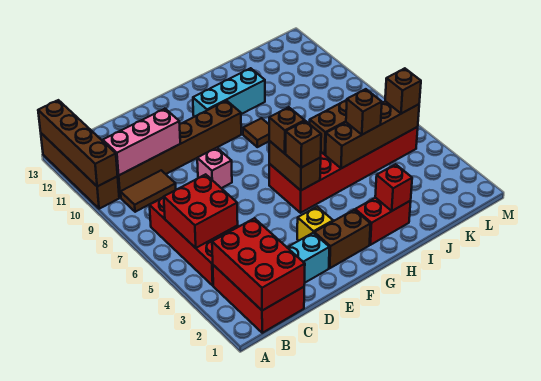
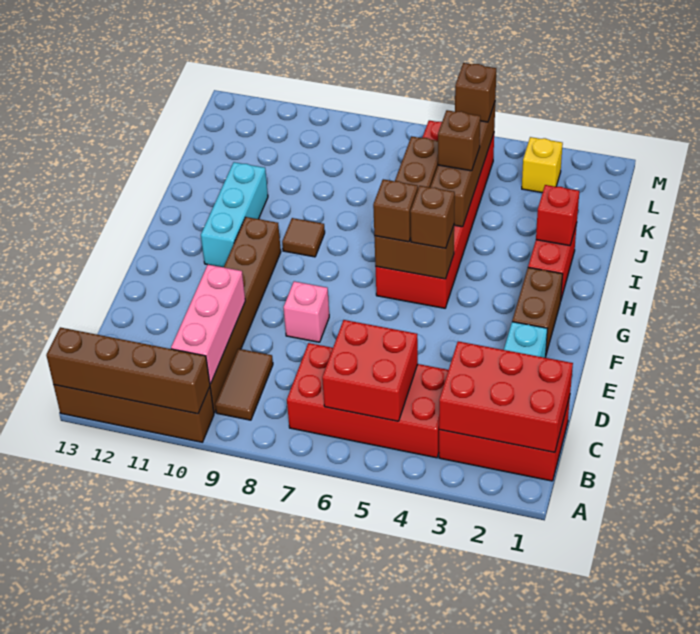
yellow brick F3 level 1 -> yellow brick L3 level 1

